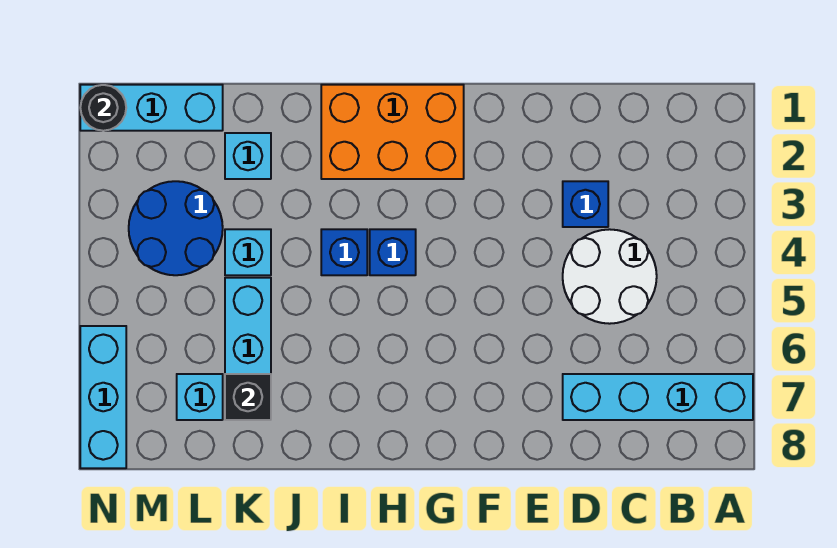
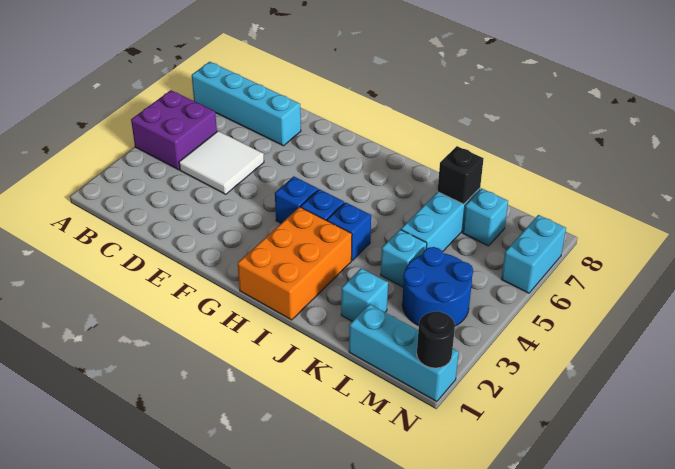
none -> purple brick A4:B5 level 1
white round brick C4:D5 level 1 -> white tile C4:D5 level 1
blue brick D3 level 1 -> blue brick G4 level 1
orange brick G1:I2 level 1 -> orange brick H1:I3 level 1
cyan brick N6:N8 level 1 -> cyan brick N6:N7 level 1

